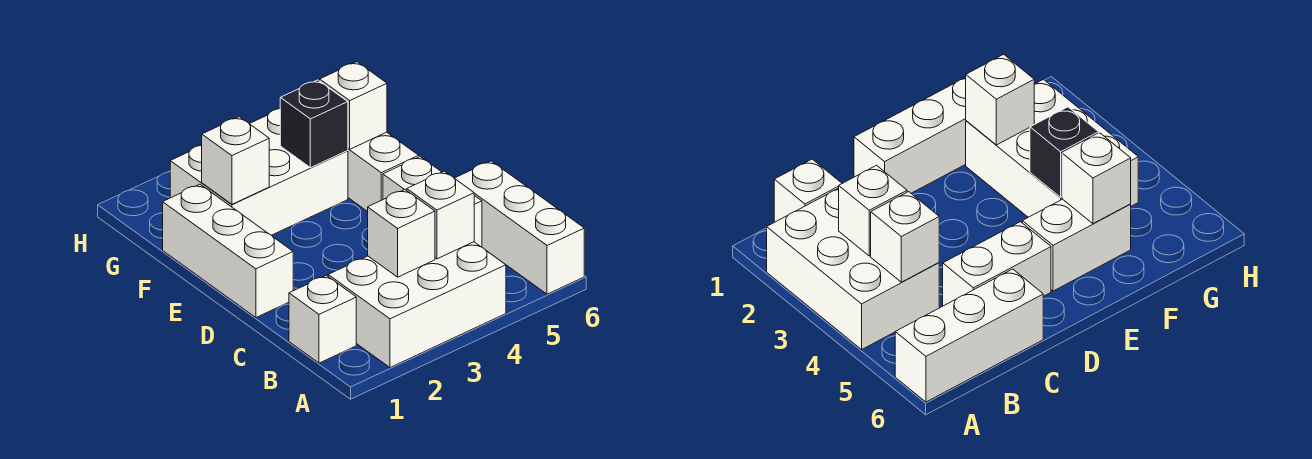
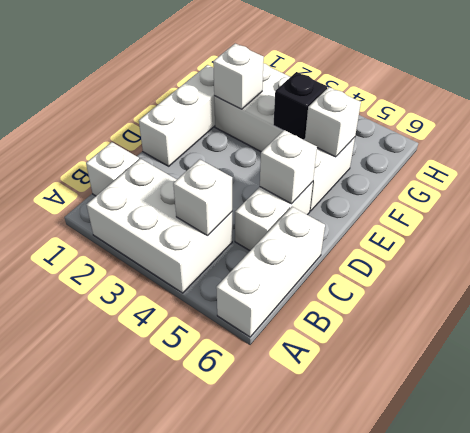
white brick B3 level 2 -> white brick D5 level 2

